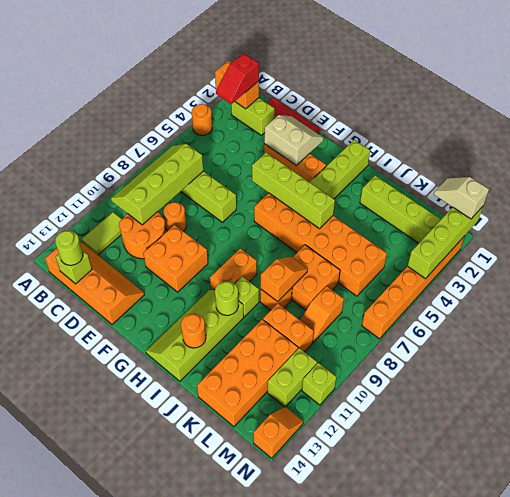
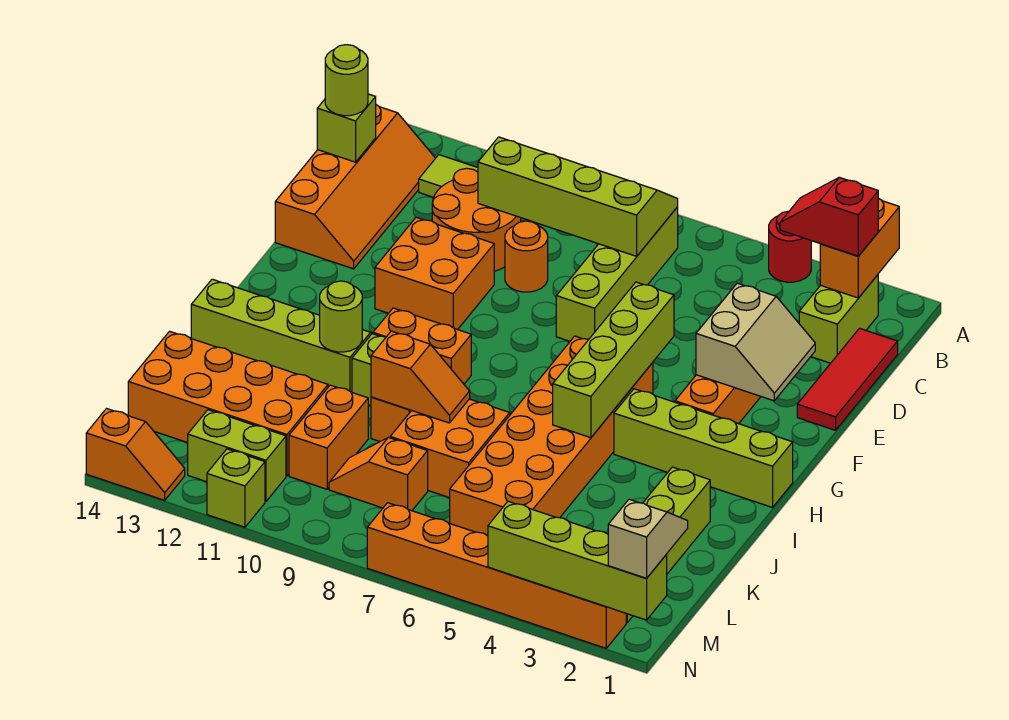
orange round brick A4 level 1 -> red round brick A4 level 1
orange round brick I13 level 2 -> none

